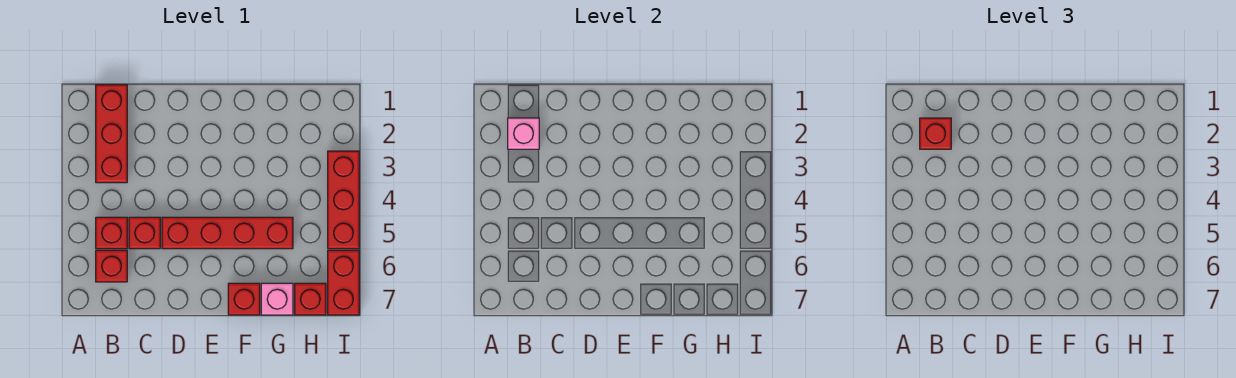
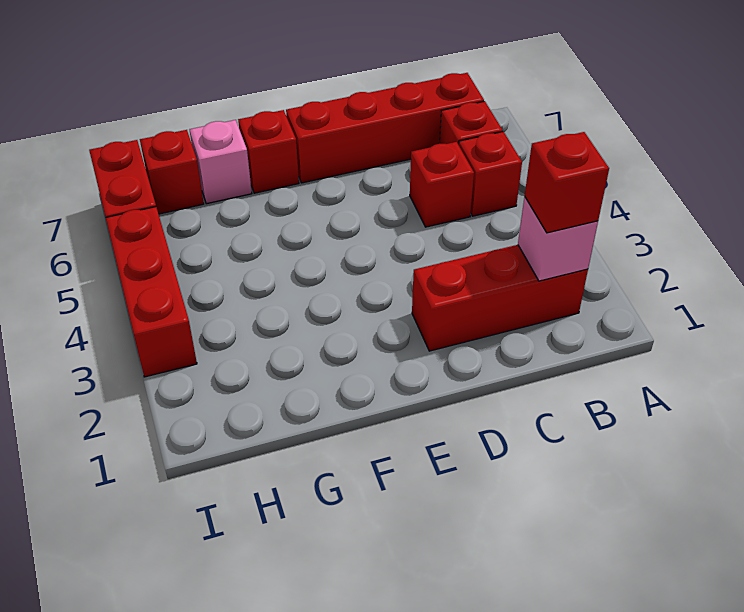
red brick B1:B3 level 1 -> red brick B2:D2 level 1
red brick D5:G5 level 1 -> red brick B7:E7 level 1

